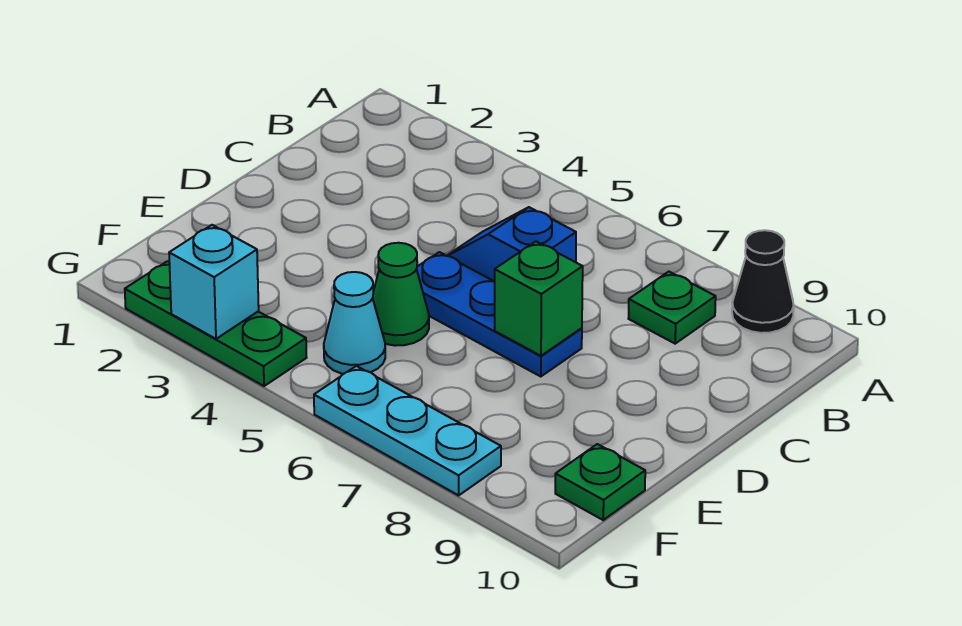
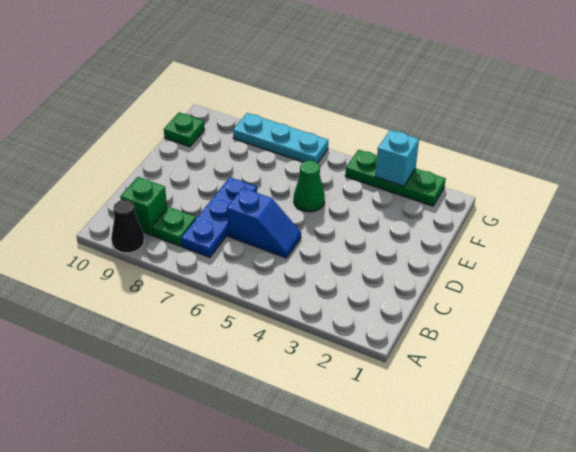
blue plate D5:D7 level 1 -> blue plate B7:D7 level 1
green brick D7 level 2 -> green brick B9 level 1
cyan cone F5 level 1 -> none

